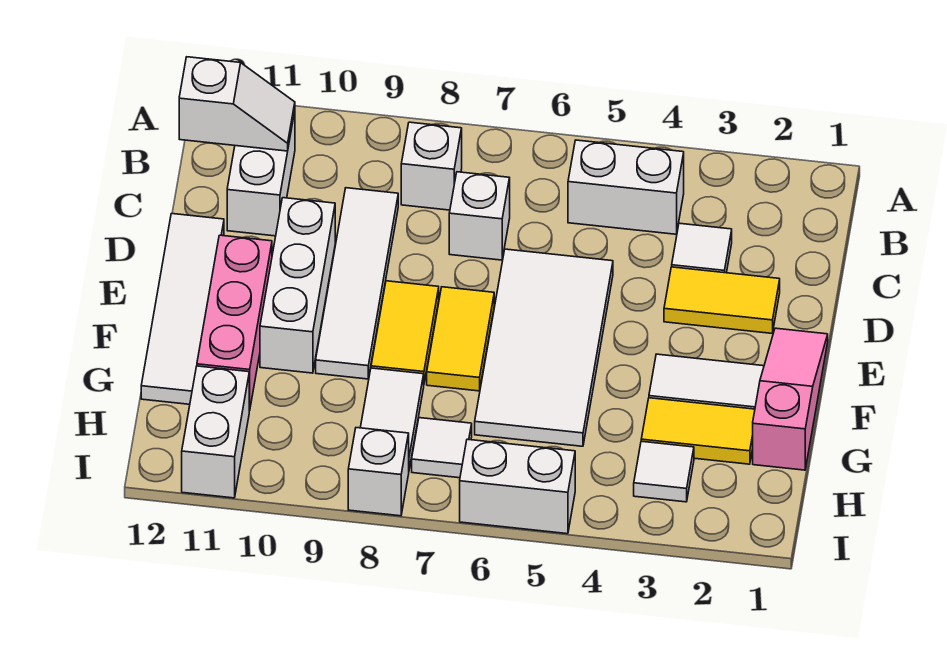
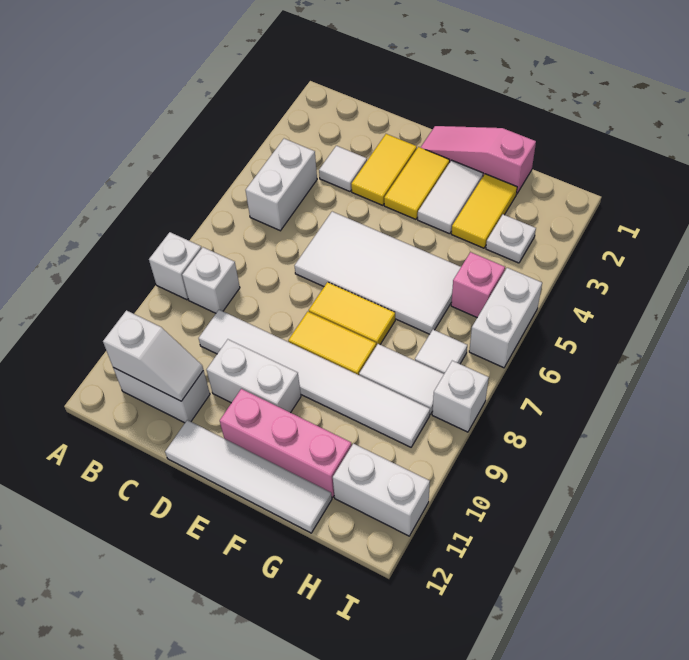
white slope B11:B12 level 2 top 12 -> white slope B11:C11 level 2 top B
white brick C7 level 1 -> white brick A8 level 1
white tile C9:F9 level 1 -> white tile C9:H9 level 1
white brick D10:F10 level 1 -> white brick D10:E10 level 1
none -> yellow tile E2:E3 level 1
white tile H3 level 1 -> white plate H3 level 1
none -> pink brick H5 level 1

